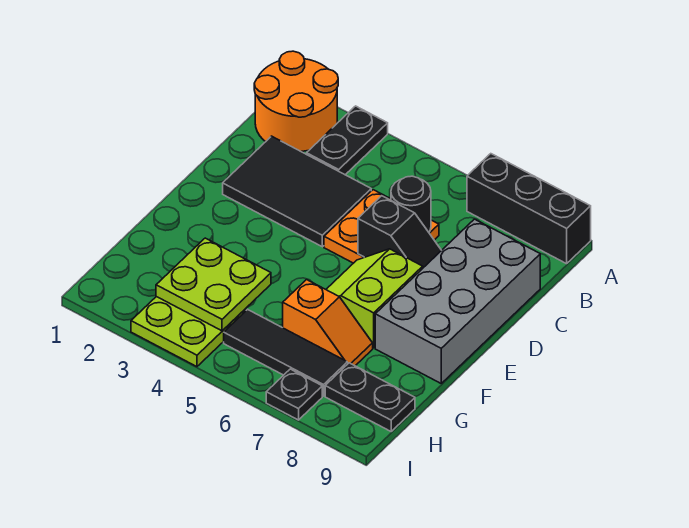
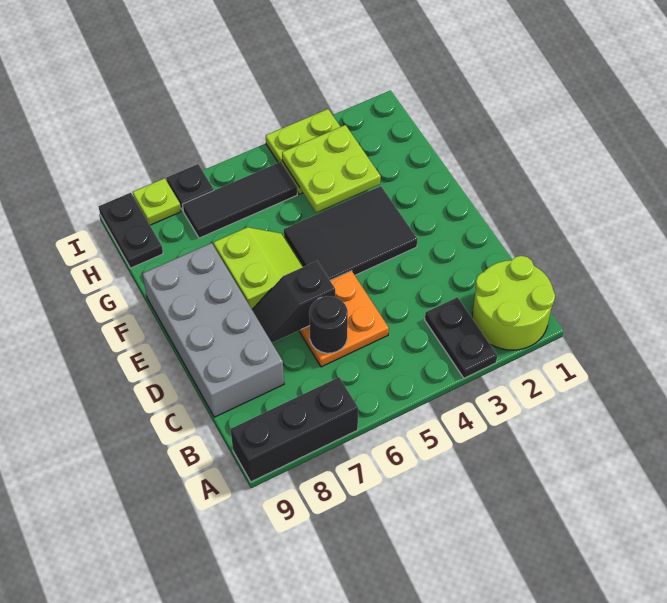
orange round brick A1:B2 level 1 -> lime round brick A1:B2 level 1
black tile C2:D4 level 1 -> black tile E3:F5 level 1
orange slope G6:G7 level 1 top 6 -> none
black plate H8:H9 level 1 -> black plate H9:I9 level 1
none -> lime plate I8 level 1

